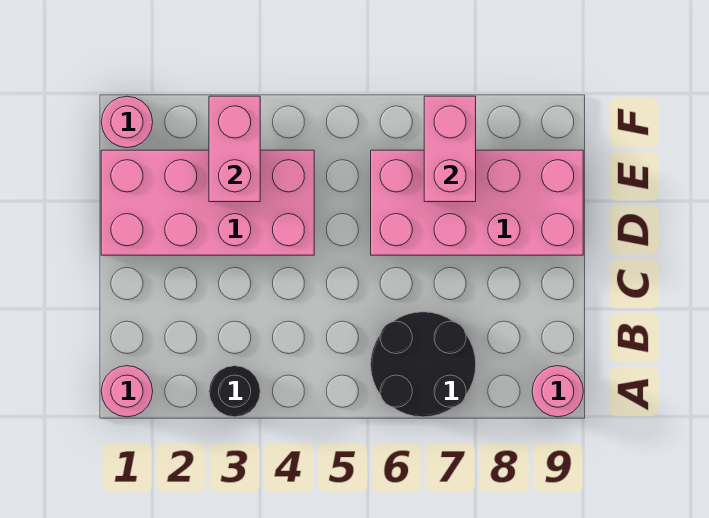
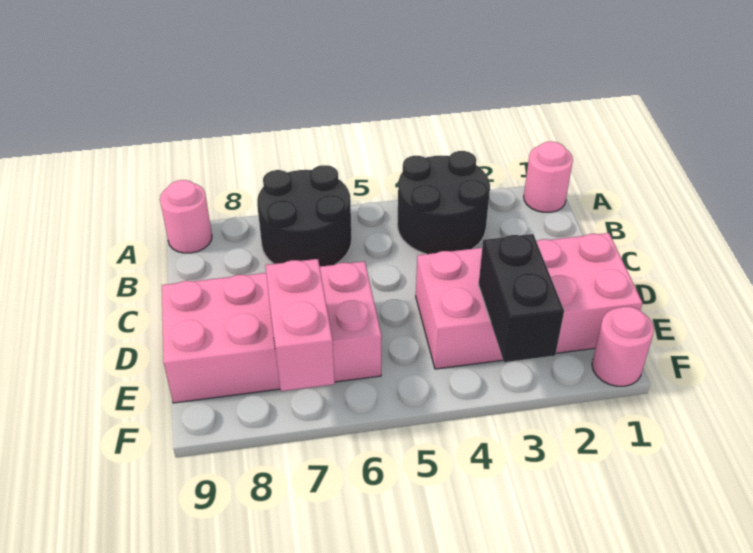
black round brick A3 level 1 -> black round brick A3:B4 level 1
pink brick E3:F3 level 2 -> black brick E3:F3 level 2

